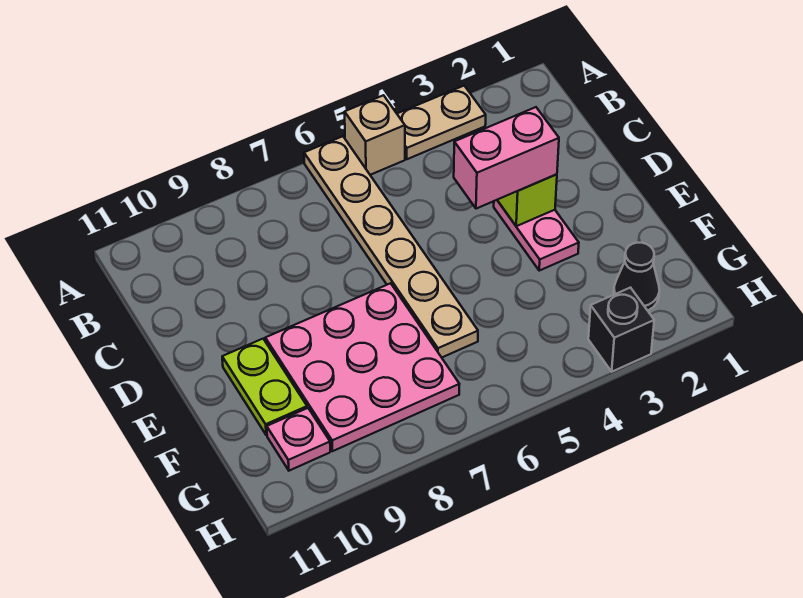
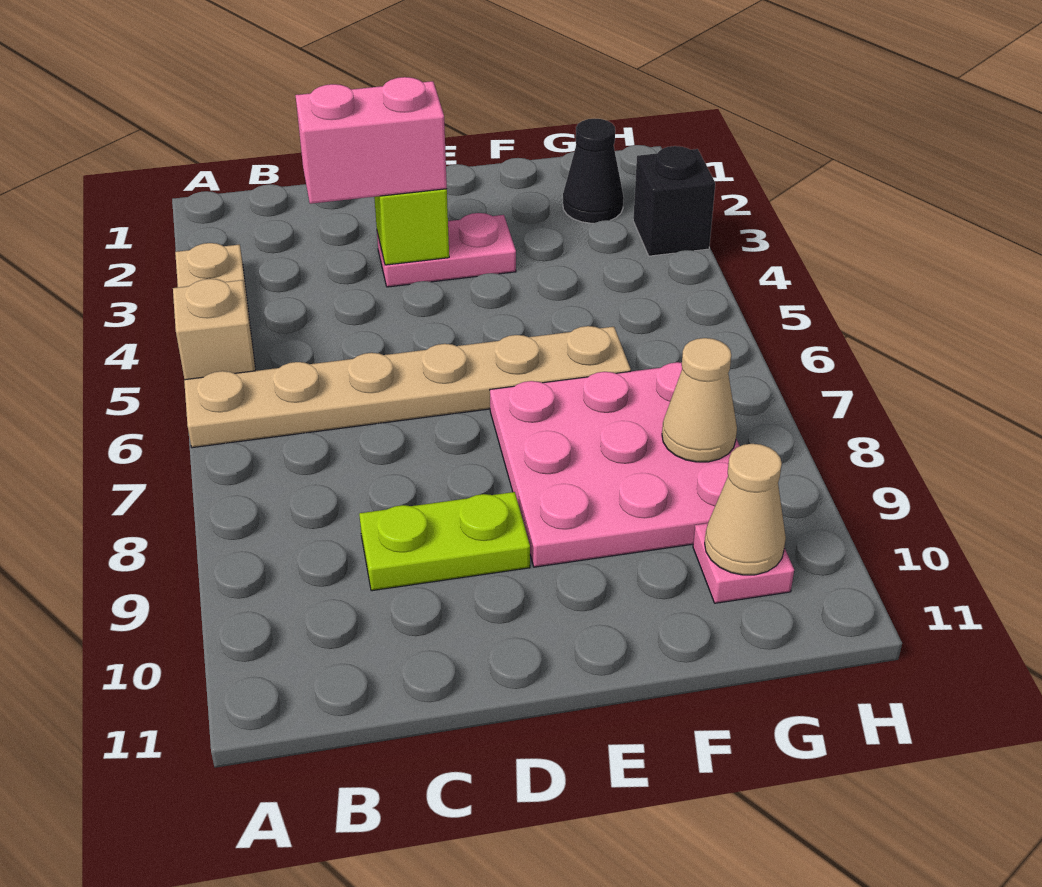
pink brick D3:D4 level 3 -> pink brick C3:D3 level 3
lime plate E10:F10 level 1 -> lime plate C9:D9 level 1
none -> tan cone G8 level 2
none -> tan cone G10 level 2

